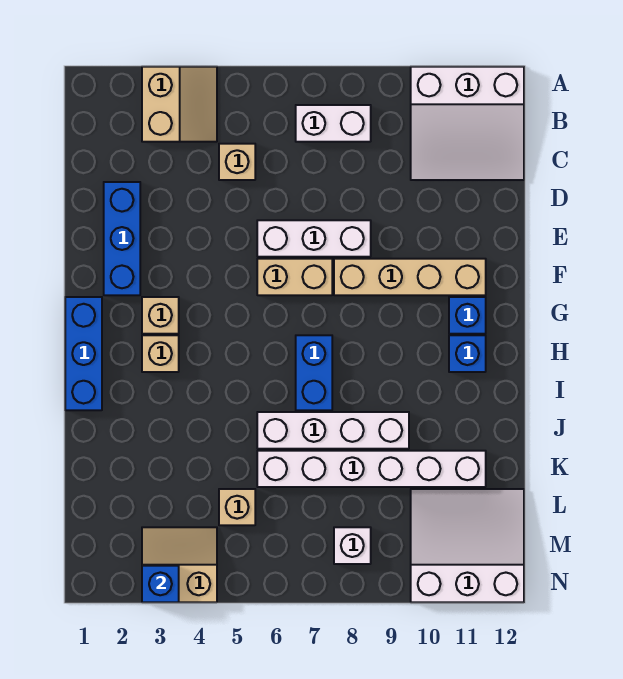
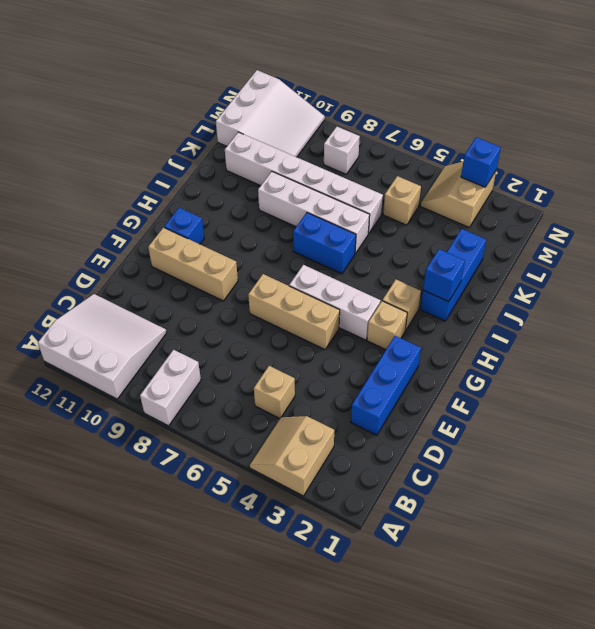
white brick B7:B8 level 1 -> white brick A8:B8 level 1
white brick E6:E8 level 1 -> white brick G4:G6 level 1
tan brick F6:F7 level 1 -> tan brick F5:F7 level 1
tan brick F8:F11 level 1 -> tan brick F9:F11 level 1
blue brick G1:I1 level 1 -> blue brick I2:K2 level 1
blue brick H7:I7 level 1 -> blue brick I6:I7 level 1
blue brick H11 level 1 -> blue brick I2 level 2
white slope L10:N12 level 1 top N -> white slope L10:N12 level 1 top 12
tan slope M3:N4 level 1 top N -> tan slope M3:N4 level 1 top 3

